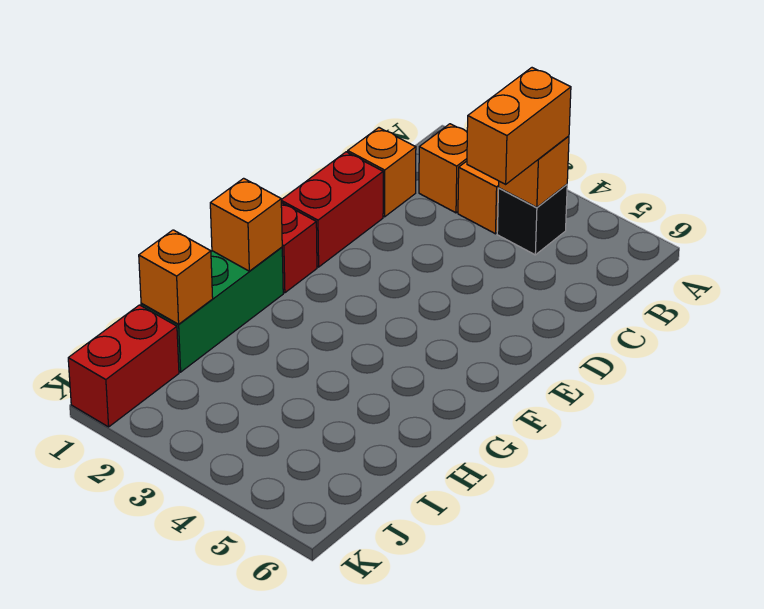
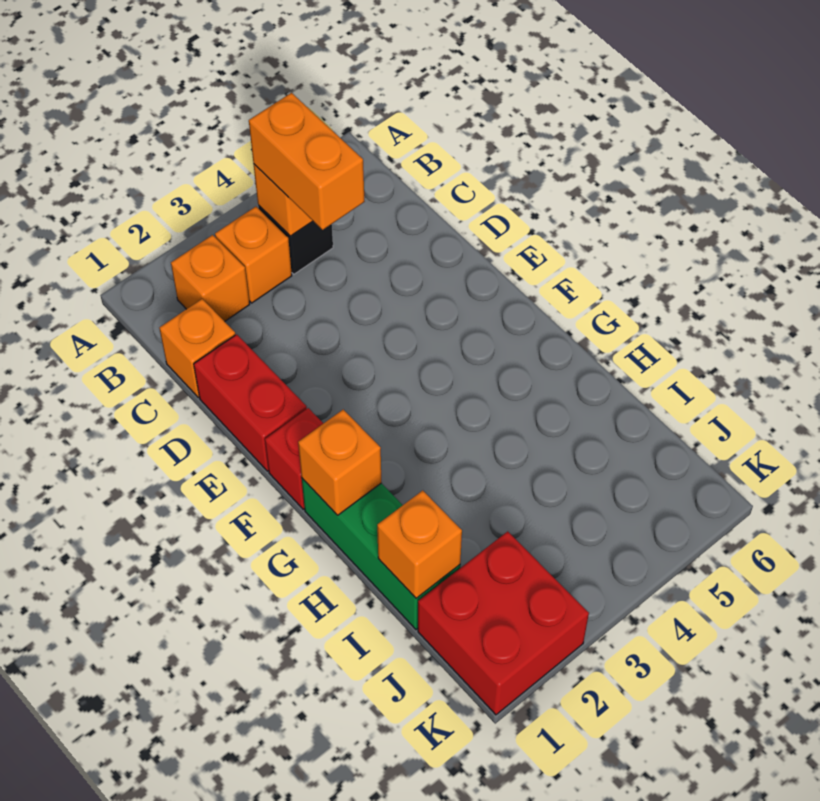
red brick J1:K1 level 1 -> red brick J1:K2 level 1

